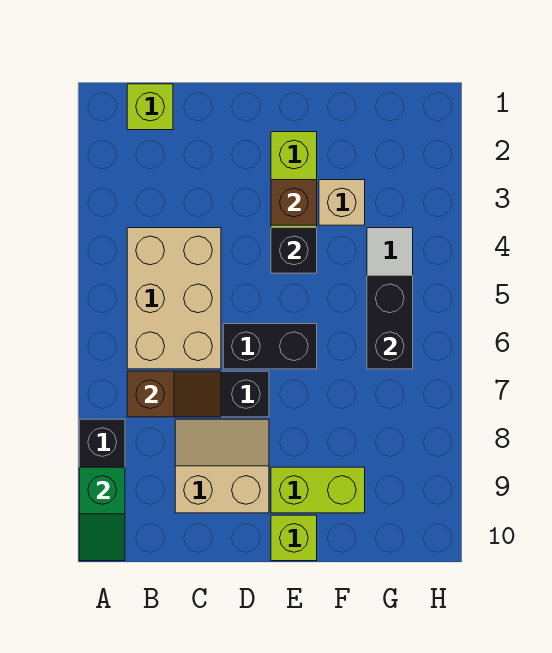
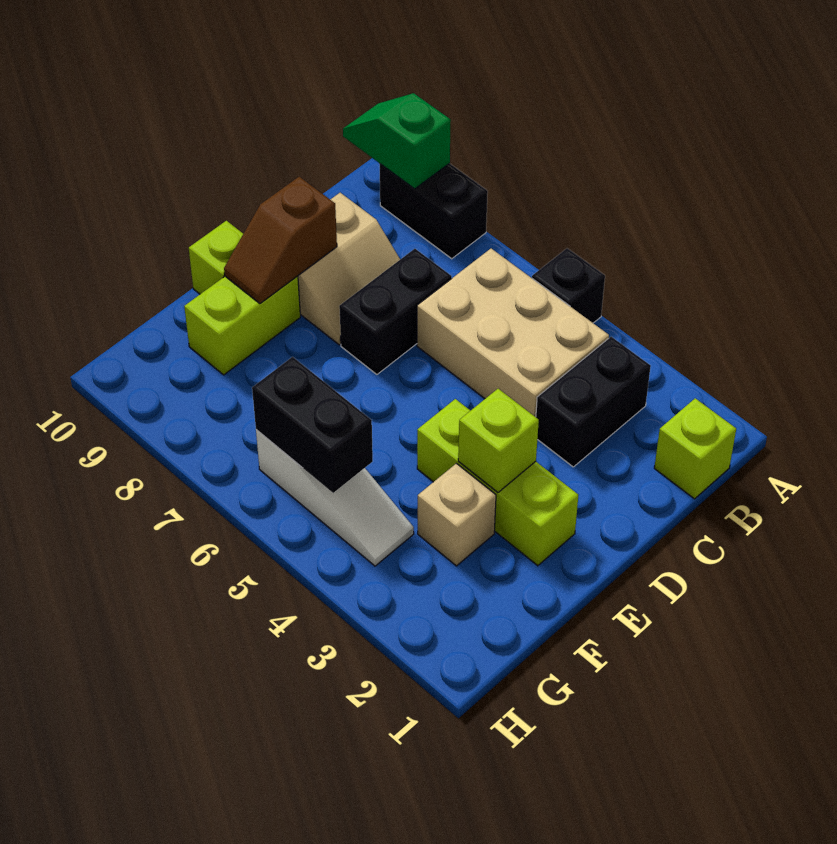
brown slope B7:C7 level 2 top B -> brown slope D9:E9 level 2 top D
black brick D6:E6 level 1 -> black brick B3:C3 level 1
brown brick E3 level 2 -> lime brick E3 level 2
black brick E4 level 2 -> black brick A5 level 1

